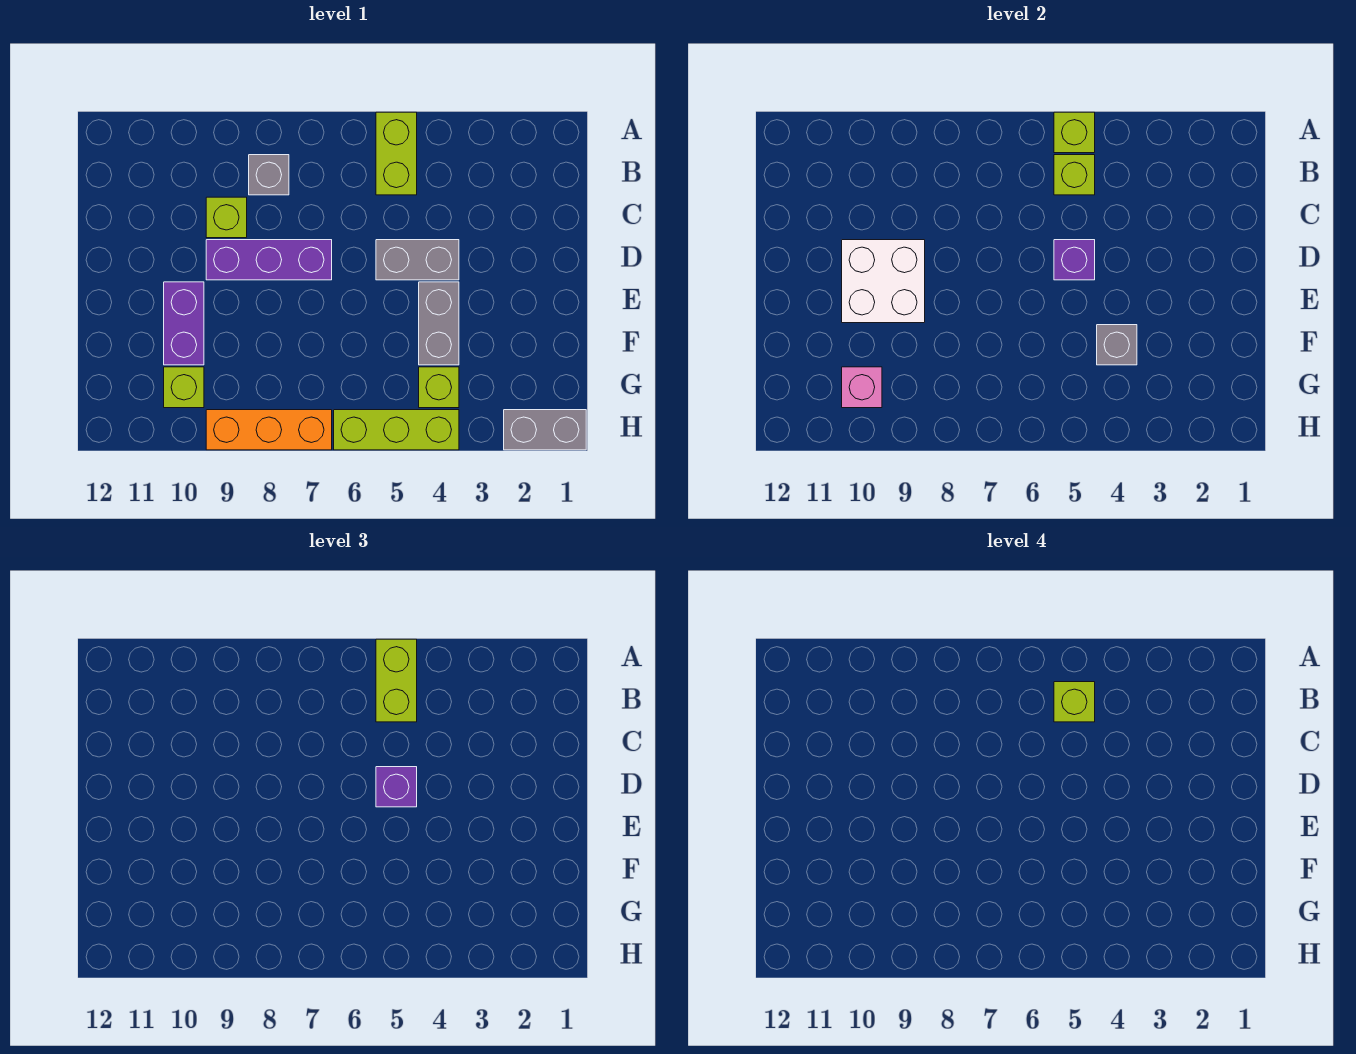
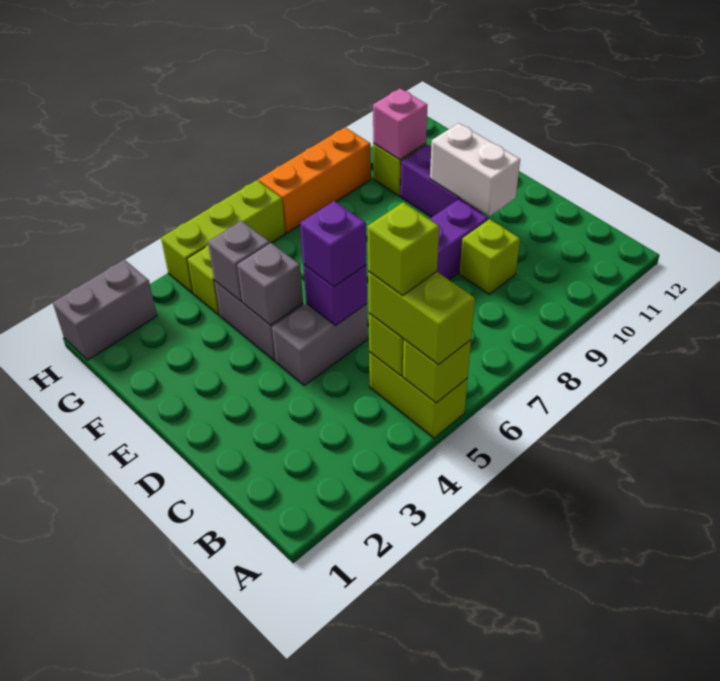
grey brick B8 level 1 -> grey brick E4 level 2
white brick D9:E10 level 2 -> white brick D10:E10 level 2

